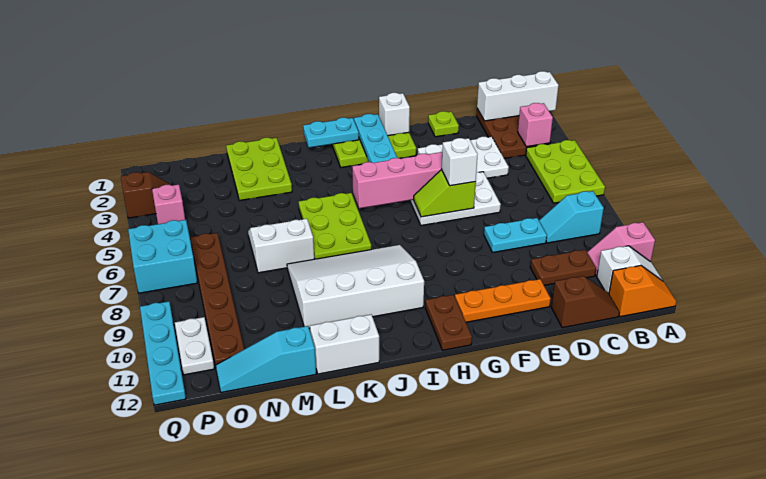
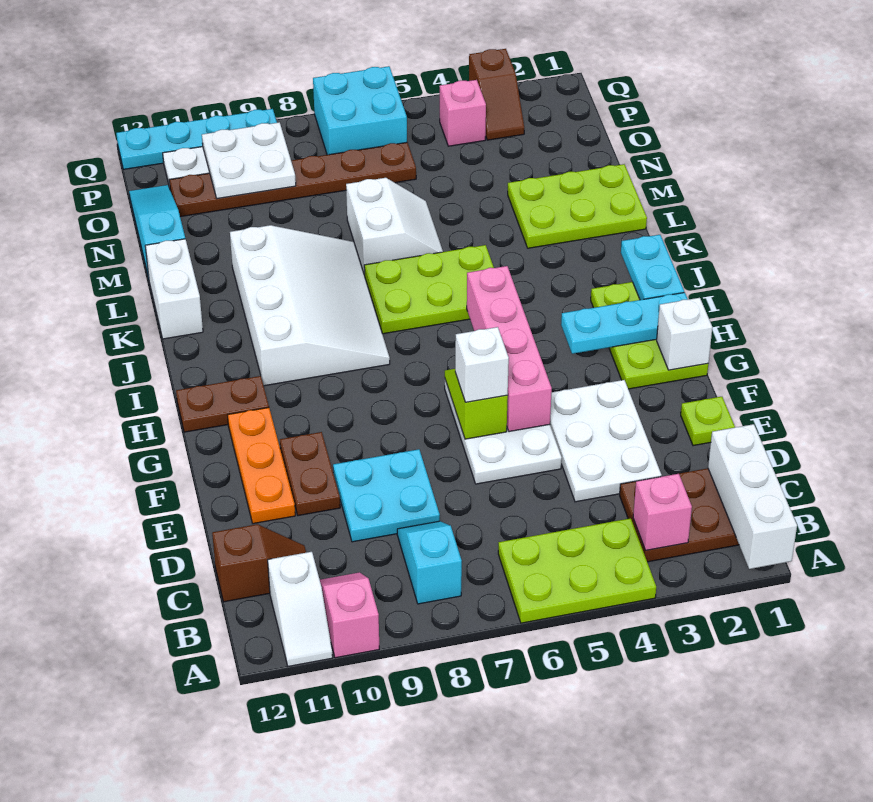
orange slope A12:B12 level 1 top B -> none
brown plate C10:D10 level 1 -> brown plate E10:F10 level 1
brown slope C12:D12 level 1 top D -> brown slope C11:C12 level 1 top 12
cyan plate D8:E8 level 1 -> cyan plate D8:E9 level 1
none -> white plate O9:P10 level 2

